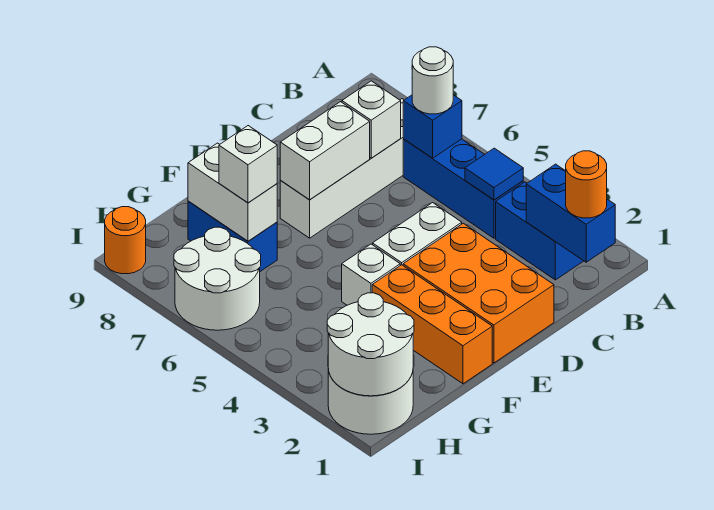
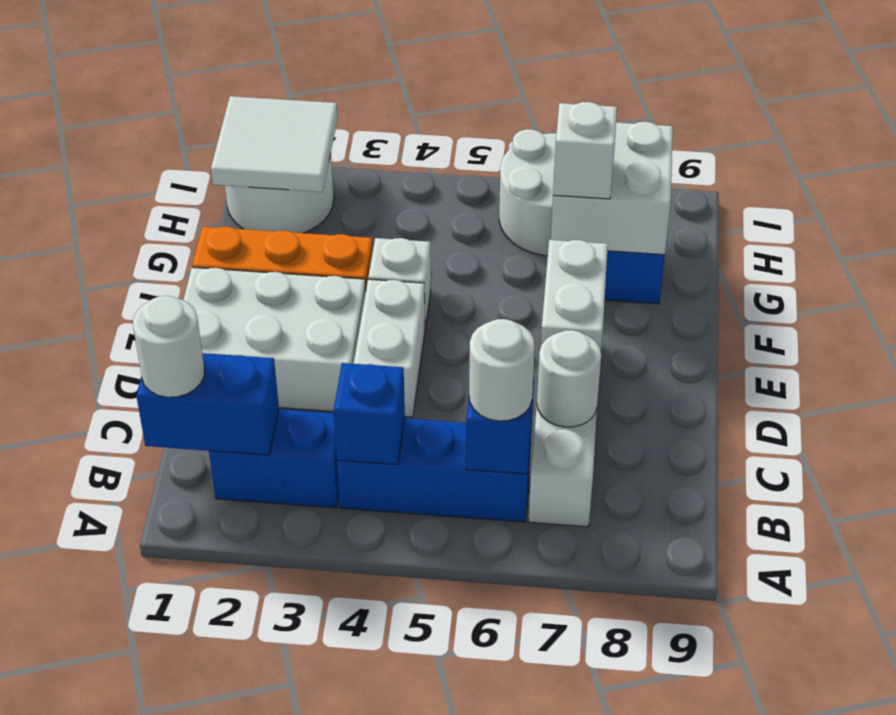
orange round brick B1 level 3 -> white round brick B1 level 3
blue tile B4 level 2 -> blue brick B4 level 2
white brick C7 level 2 -> white round brick C7 level 2
orange brick D1:E3 level 1 -> white brick D1:E3 level 1
white brick G7:G8 level 2 -> white brick G7:H8 level 2
white round brick H1:I2 level 2 -> white tile H1:I2 level 2
orange round brick I9 level 1 -> none

